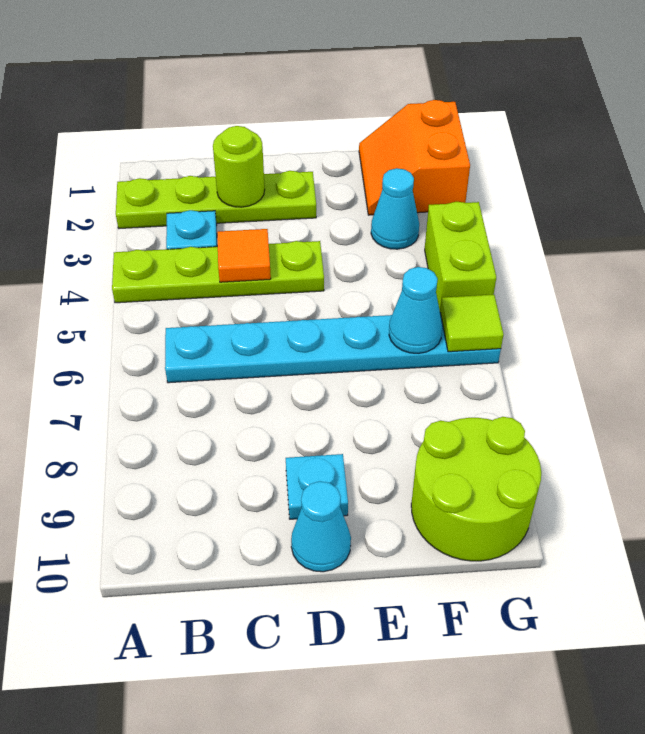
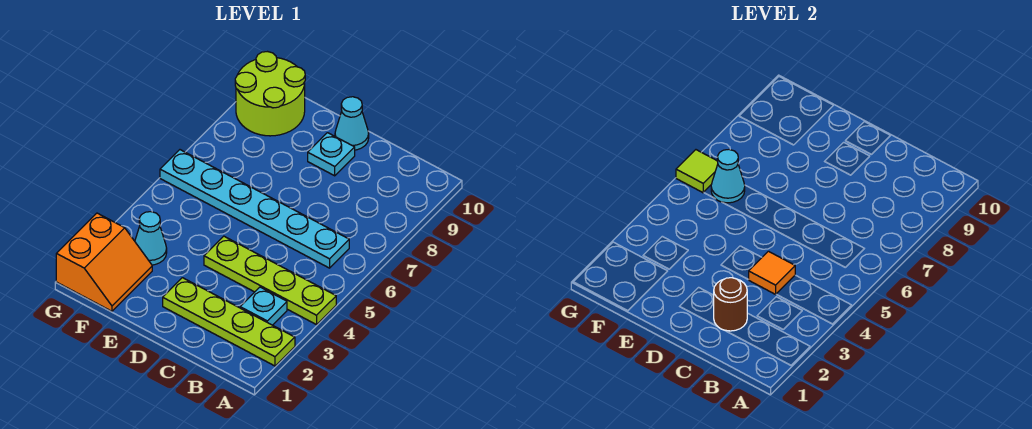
lime round brick C2 level 2 -> brown round brick C2 level 2
lime brick G4:G5 level 1 -> none

